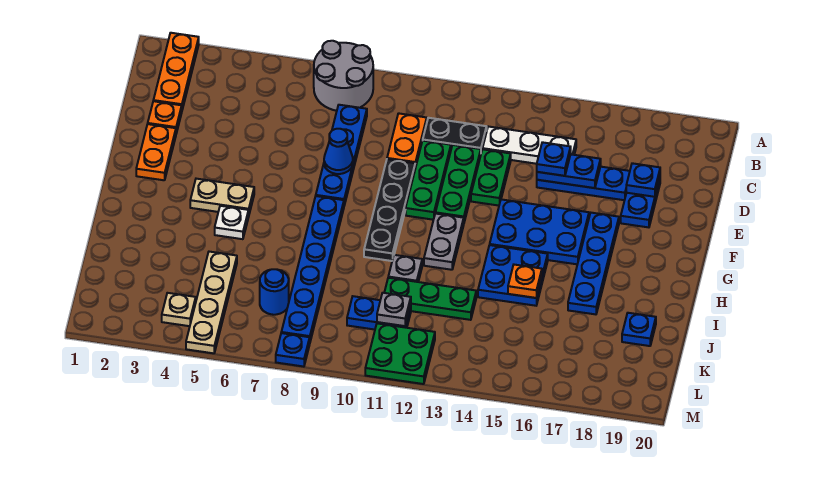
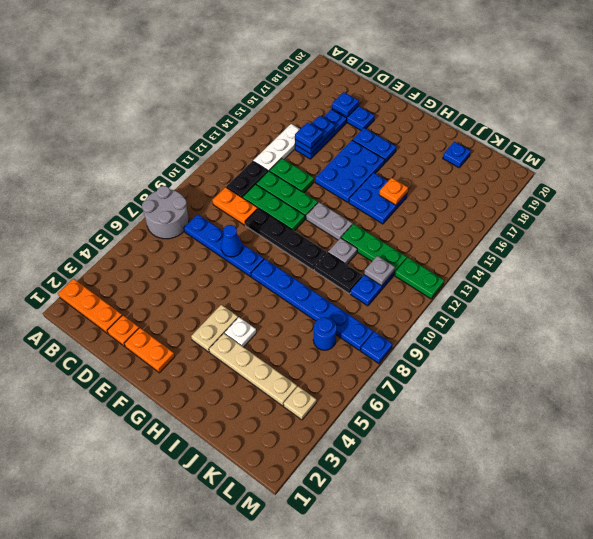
blue plate F17:I17 level 1 -> blue plate F17:G17 level 1
none -> black plate I10:J10 level 1
tan plate J5:M5 level 1 -> tan plate H4:K4 level 1
green plate J11:J13 level 1 -> green plate I12:K12 level 1
green plate L11:M12 level 1 -> green plate L12:M12 level 1

